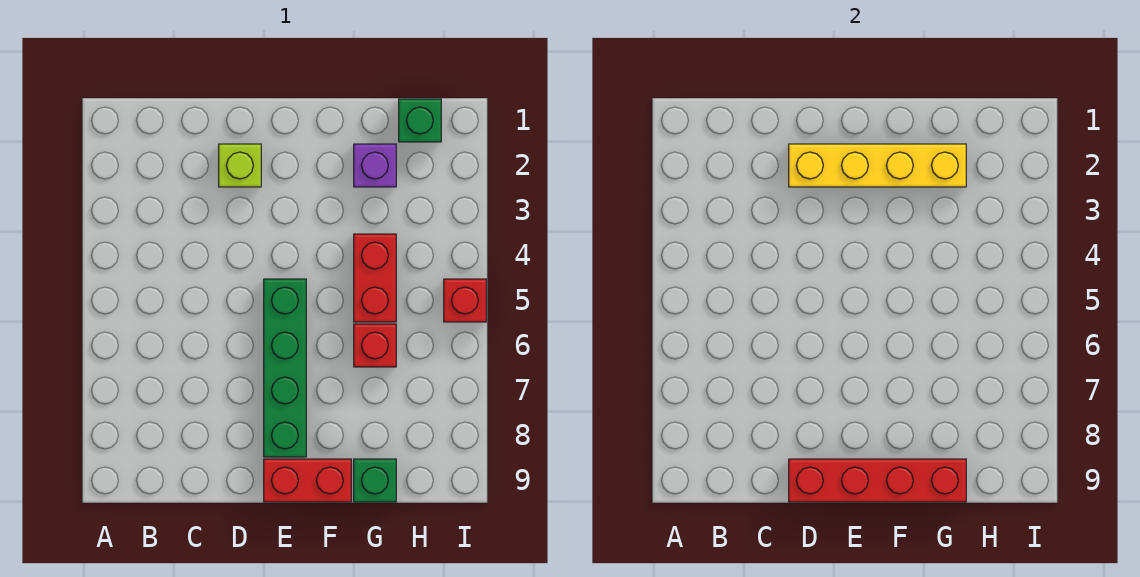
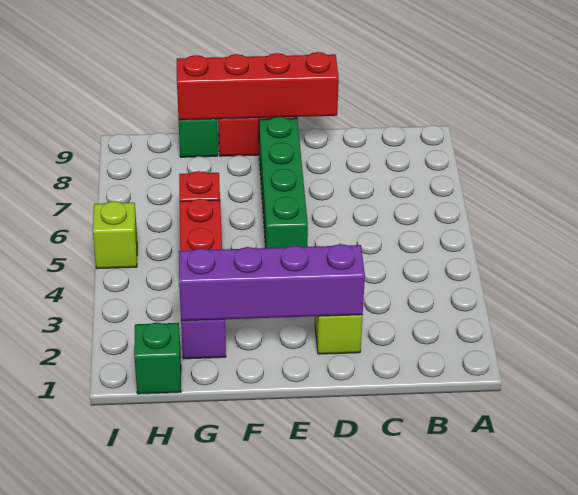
yellow brick D2:G2 level 2 -> purple brick D2:G2 level 2
red brick I5 level 1 -> lime brick I5 level 1

